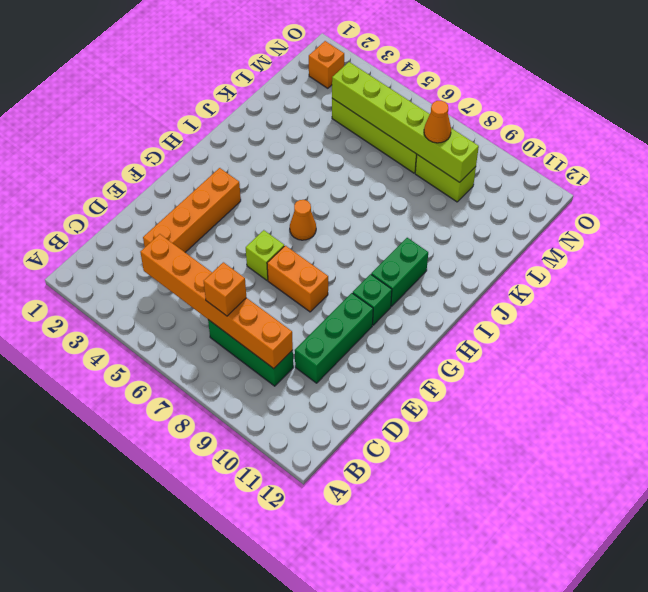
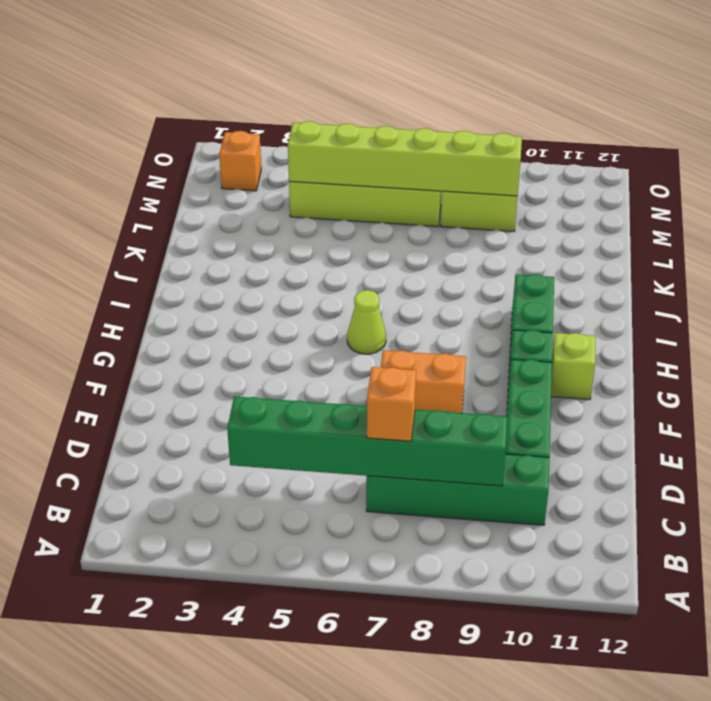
orange brick C4:C9 level 2 -> green brick C4:C9 level 2
green brick C7:C9 level 1 -> green brick C7:C10 level 1
orange brick D3:G3 level 1 -> none
lime brick F6 level 1 -> lime brick G11 level 1
orange cone H6 level 1 -> lime cone H6 level 1
orange cone M8 level 3 -> none

